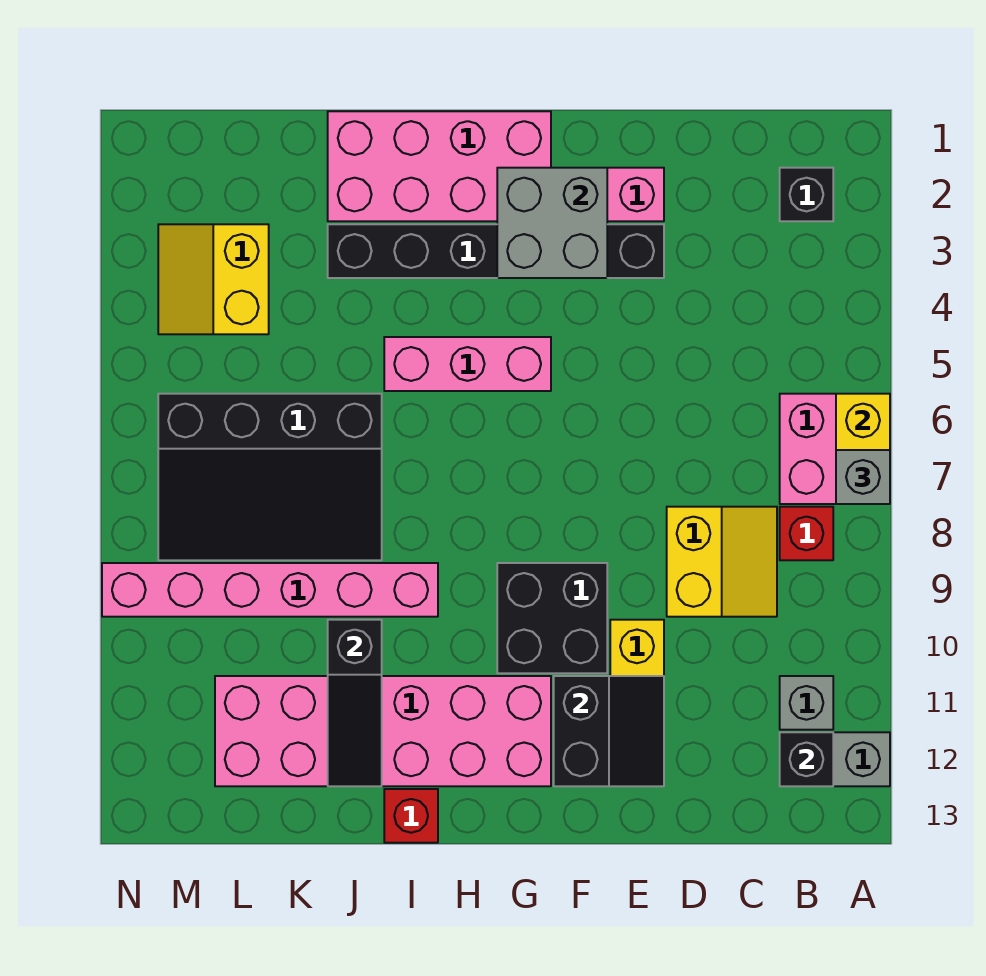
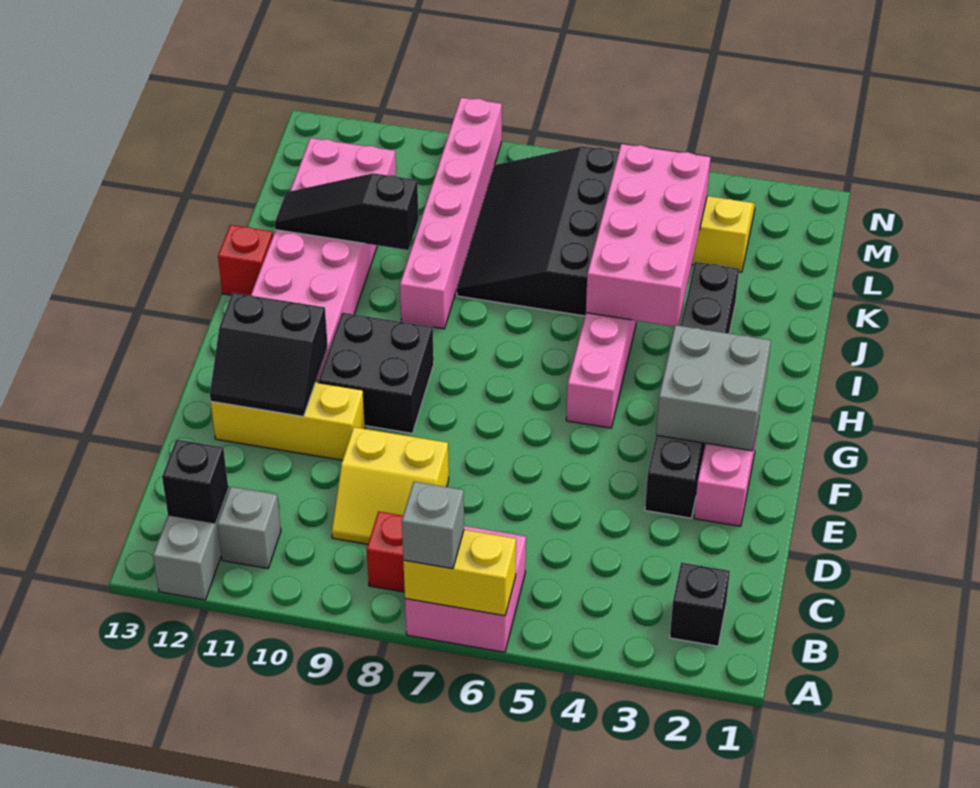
pink brick G1:J2 level 1 -> pink brick I4:L5 level 2

